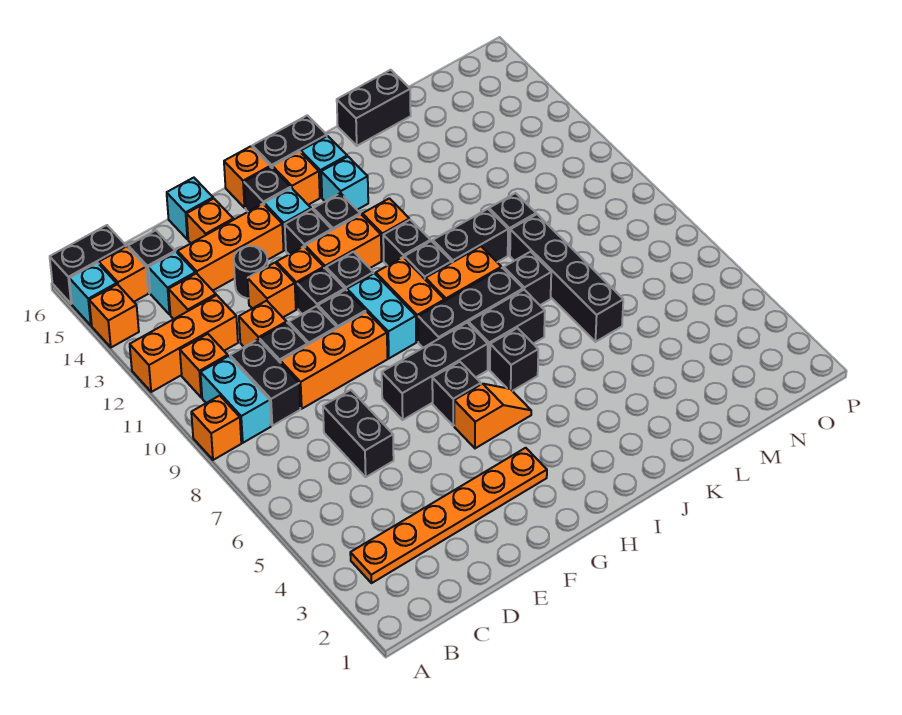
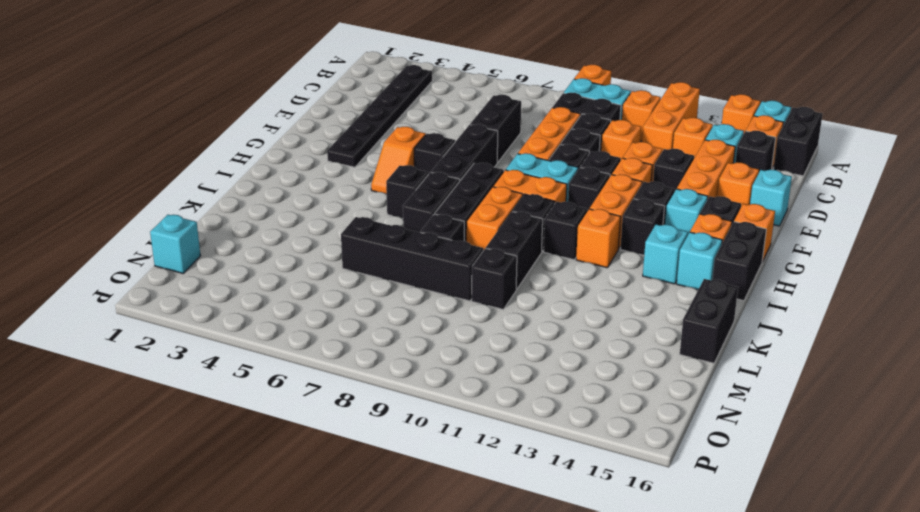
orange plate B3:G3 level 1 -> black plate B3:G3 level 1
black brick D6:D7 level 1 -> black brick D7:E7 level 1
black round brick E13 level 1 -> black brick E13 level 1
none -> cyan brick N1 level 1

